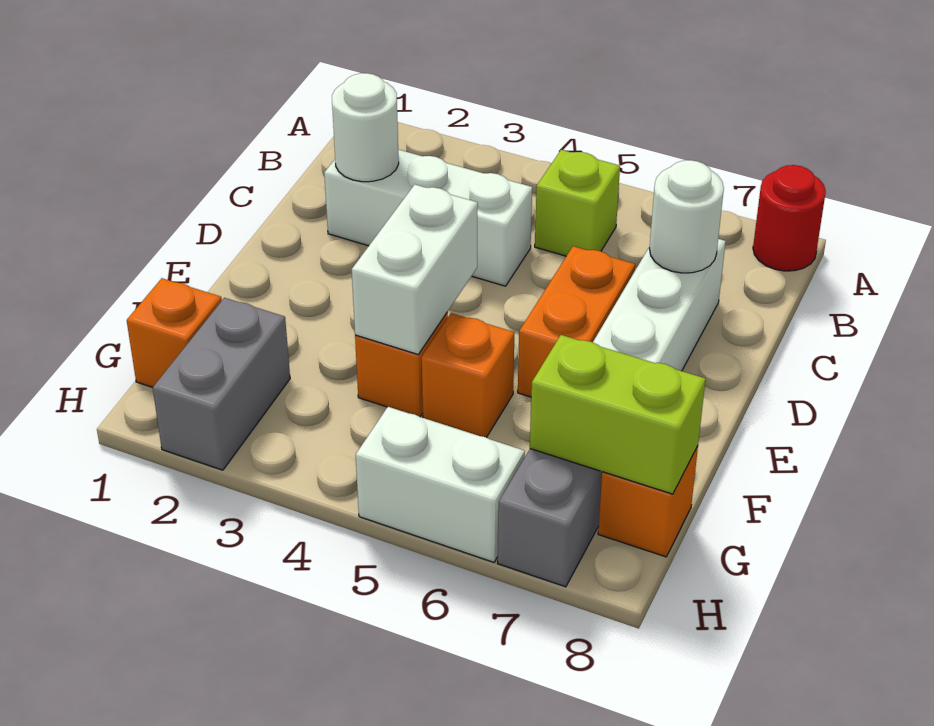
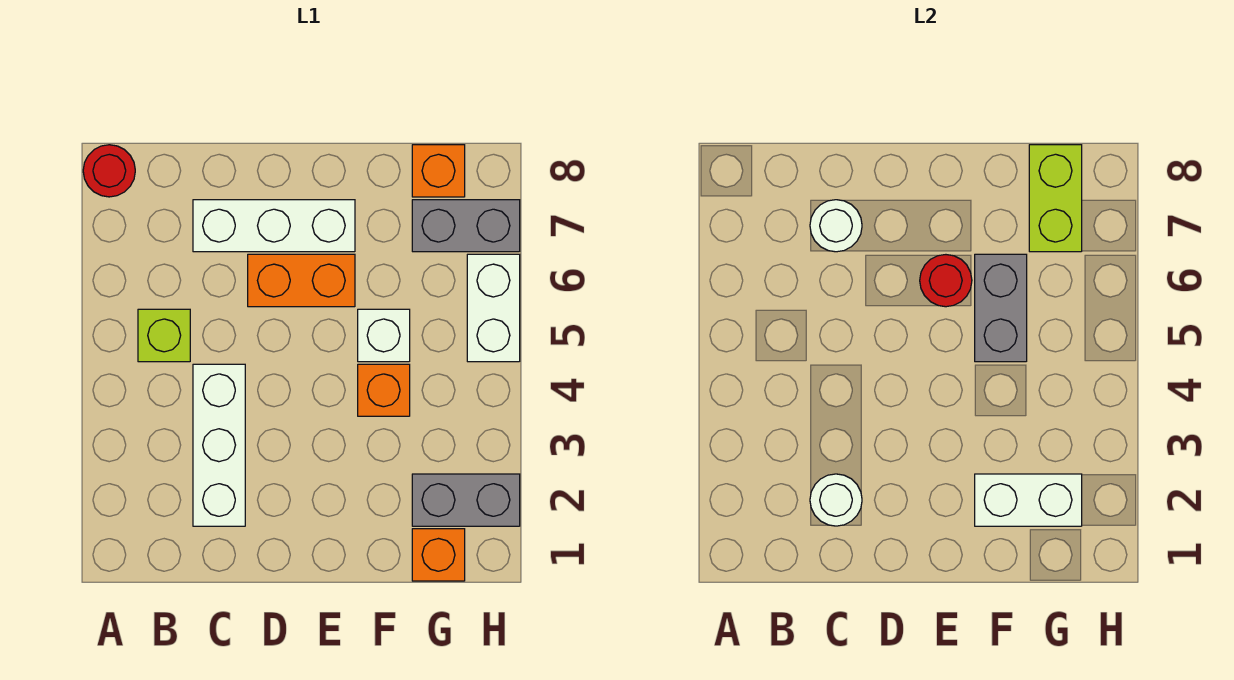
white brick E4:F4 level 2 -> white brick F2:G2 level 2
none -> red round brick E6 level 2
orange brick F5 level 1 -> white brick F5 level 1
none -> grey brick F5:F6 level 2

